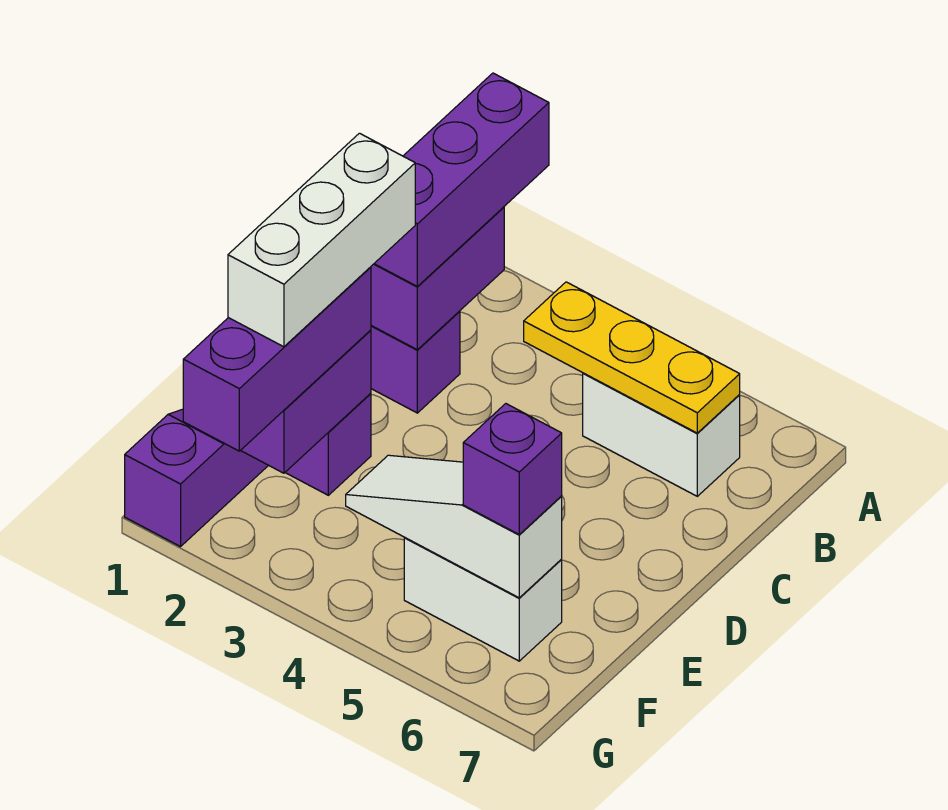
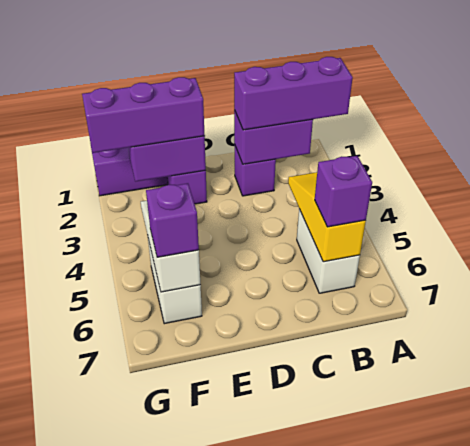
yellow plate B4:B6 level 2 -> yellow slope B4:B6 level 2 top 6
none -> purple brick B6 level 3
white brick D2:F2 level 4 -> none

